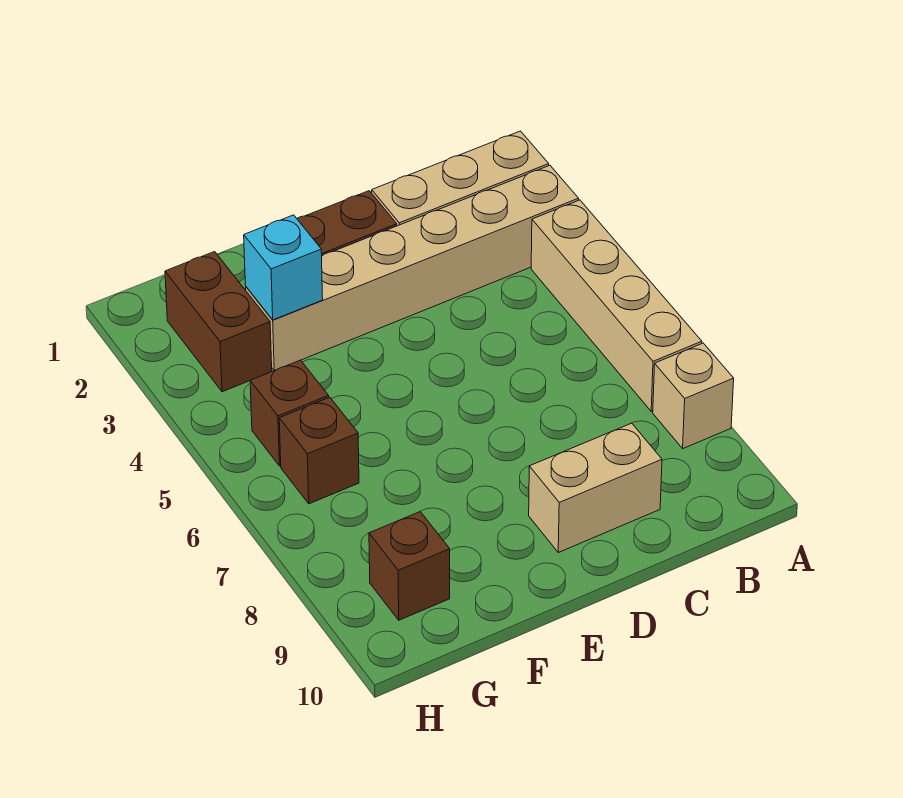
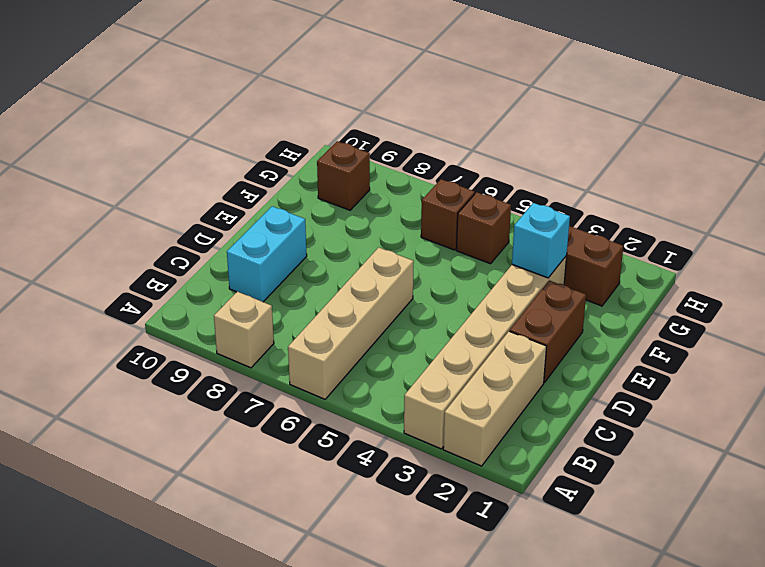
tan brick A4:A7 level 1 -> tan brick A6:D6 level 1
tan brick C9:D9 level 1 -> cyan brick C9:D9 level 1

